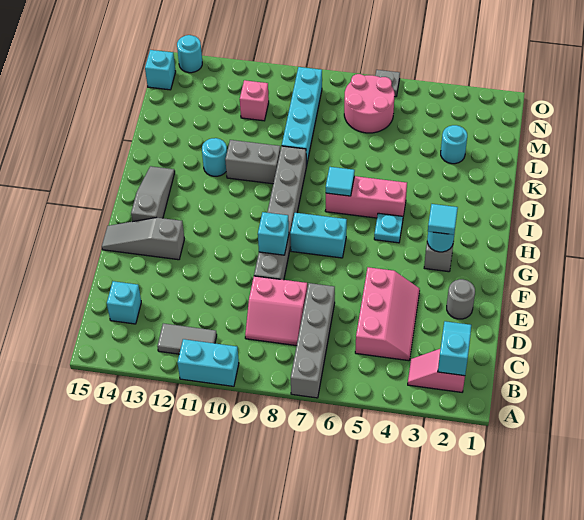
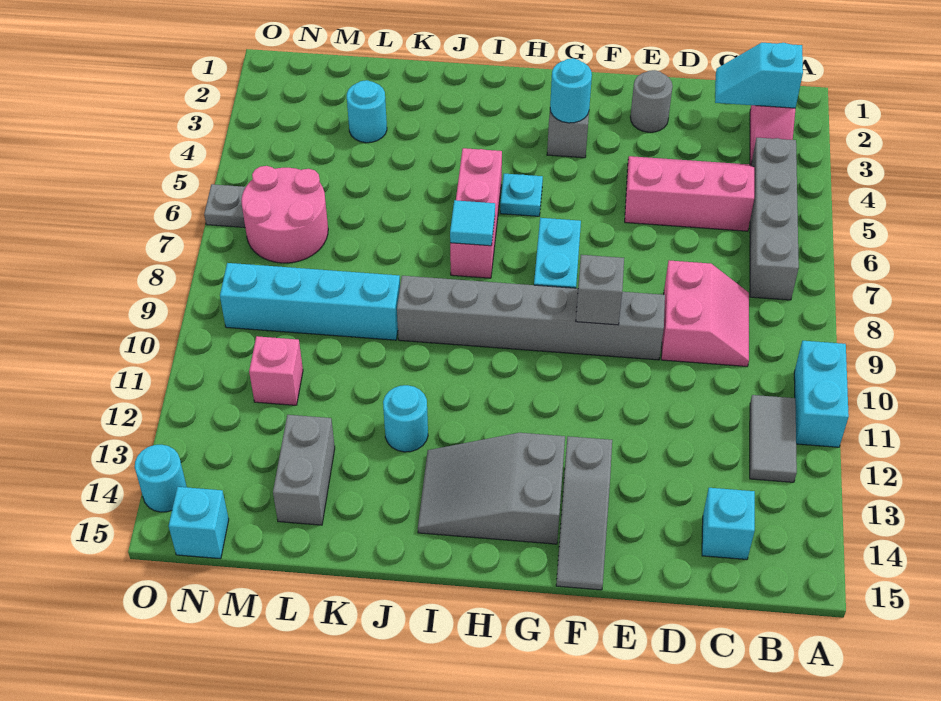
grey brick A7:D7 level 1 -> grey brick B4:B7 level 1
cyan brick F9 level 2 -> grey brick F9 level 2
cyan tile G3 level 3 -> none
grey slope G14:I14 level 1 top G -> grey slope G13:I14 level 1 top G
grey brick J10:J11 level 1 -> grey brick L13:L14 level 1

